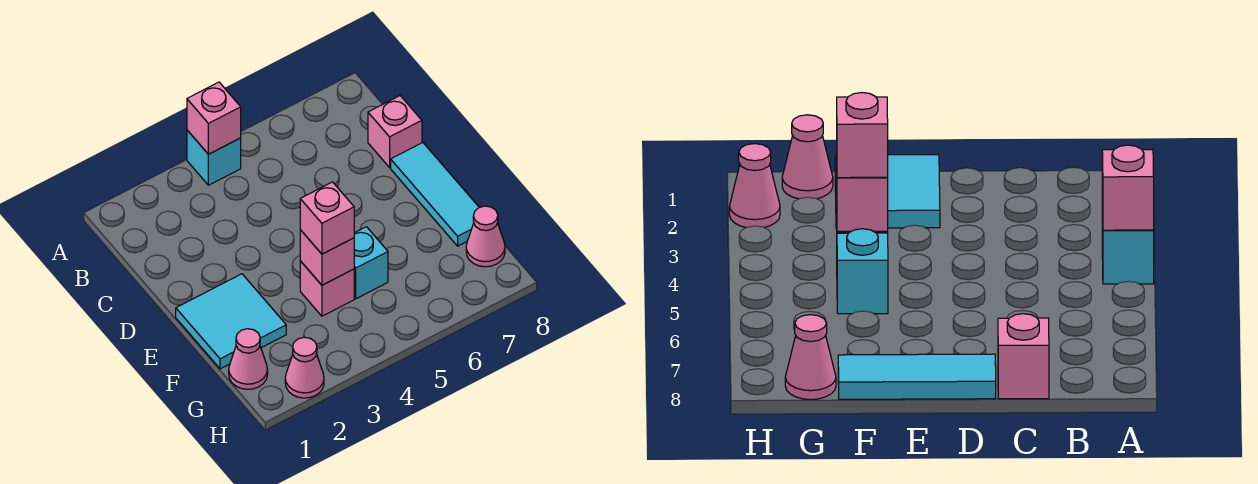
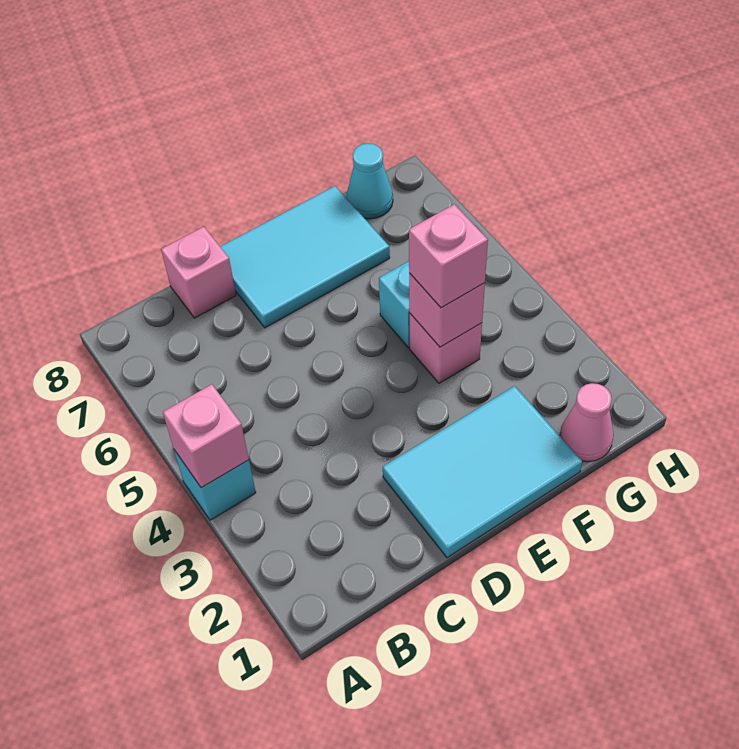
cyan tile D8:F8 level 1 -> cyan tile D7:F8 level 1
cyan tile E1:F2 level 1 -> cyan tile D1:F2 level 1
pink cone G8 level 1 -> cyan cone G8 level 1
pink cone H2 level 1 -> none

